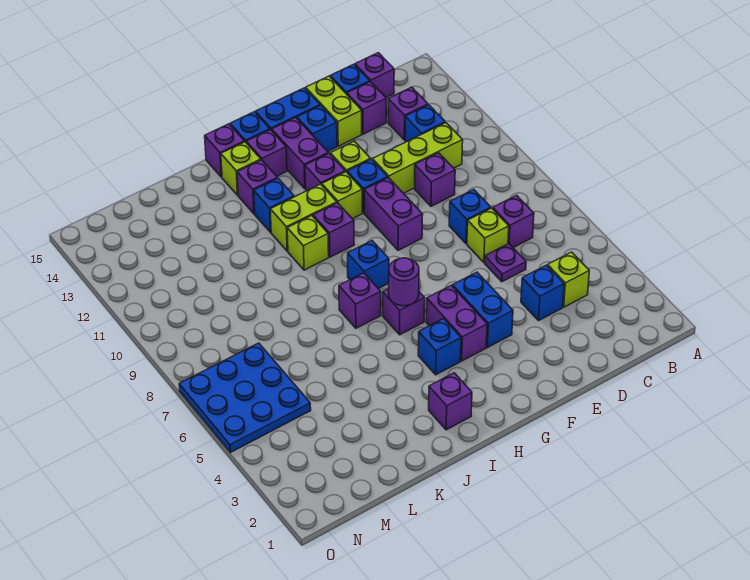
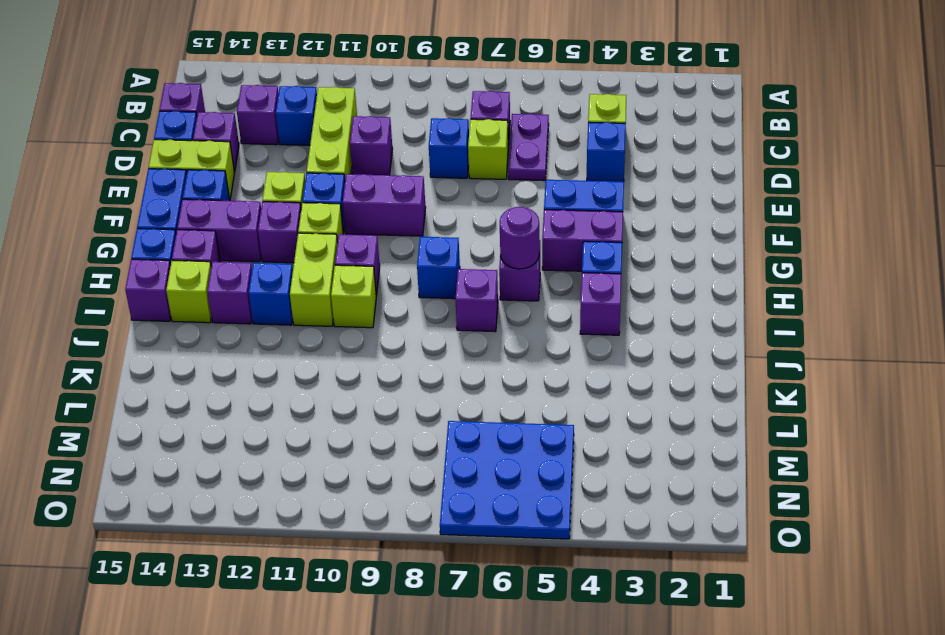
purple plate D6 level 1 -> purple plate C6:D6 level 1
purple brick I2 level 1 -> purple brick I4 level 1

